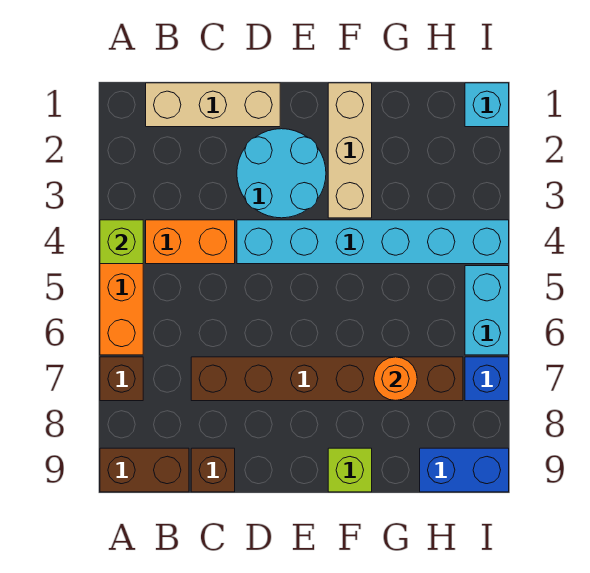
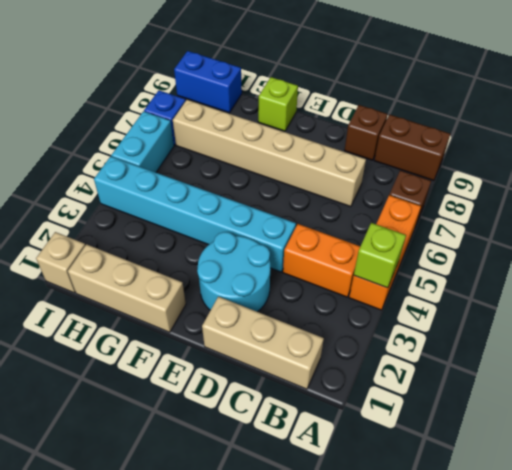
brown brick C7:H7 level 1 -> tan brick C7:H7 level 1
tan brick F1:F3 level 1 -> tan brick F1:H1 level 1
orange round brick G7 level 2 -> none
cyan brick I1 level 1 -> tan brick I1 level 1

